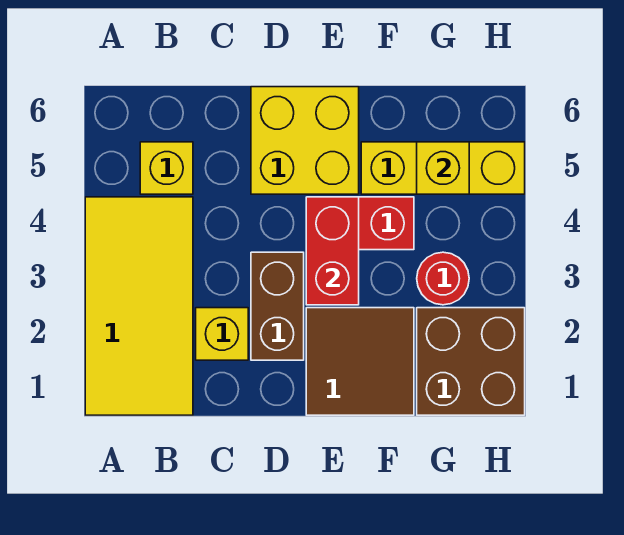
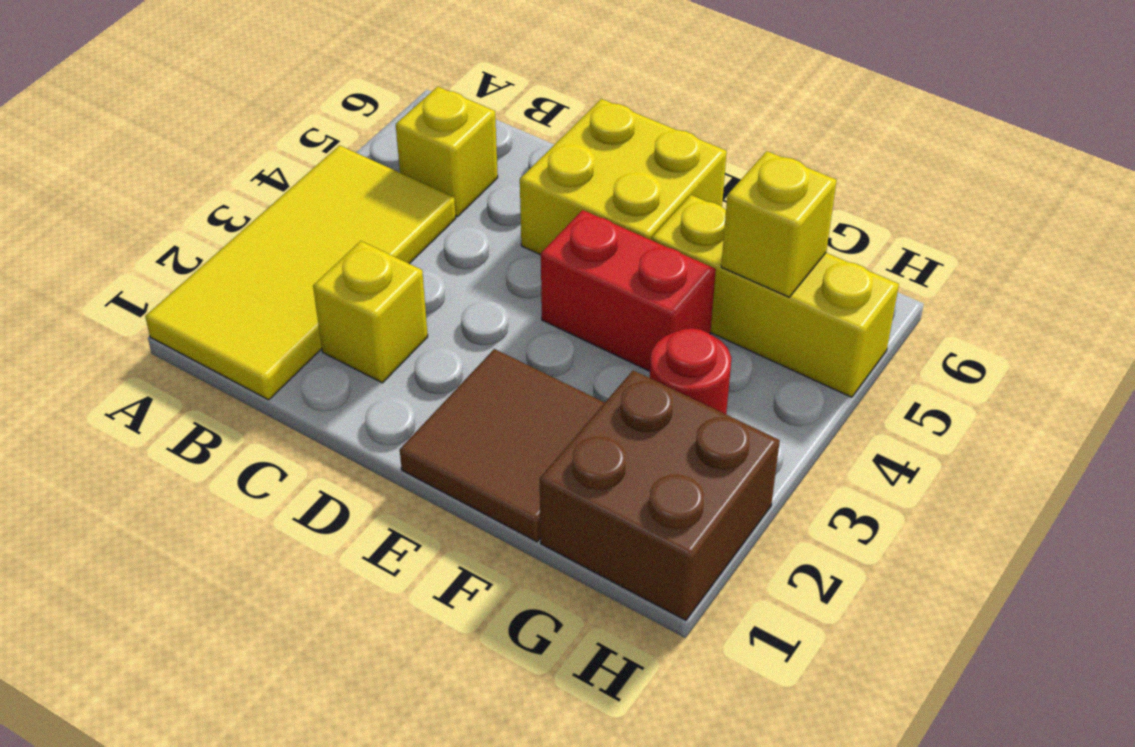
brown brick D2:D3 level 1 -> none
red brick E3:E4 level 2 -> none

